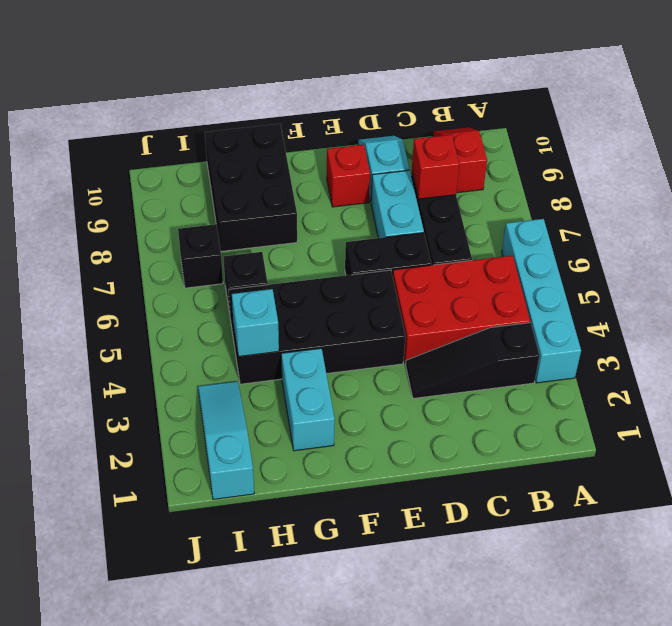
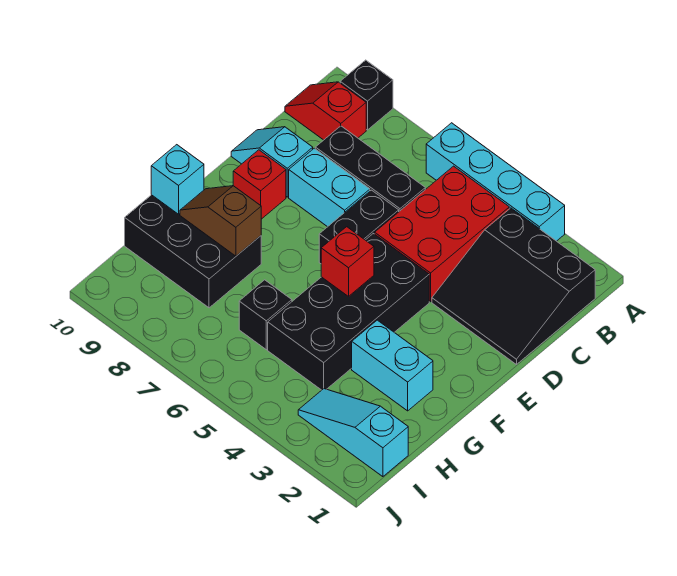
black slope B3:D3 level 1 top B -> black slope B1:D3 level 1 top B
red brick C8 level 2 -> red brick F5 level 2
none -> brown slope G8:G9 level 2 top 8
cyan brick H4 level 2 -> cyan brick G10 level 2
black brick I7 level 1 -> black brick A9 level 1

